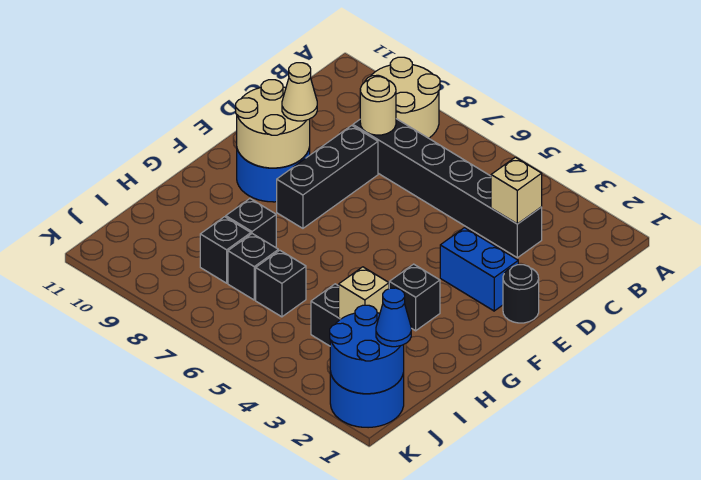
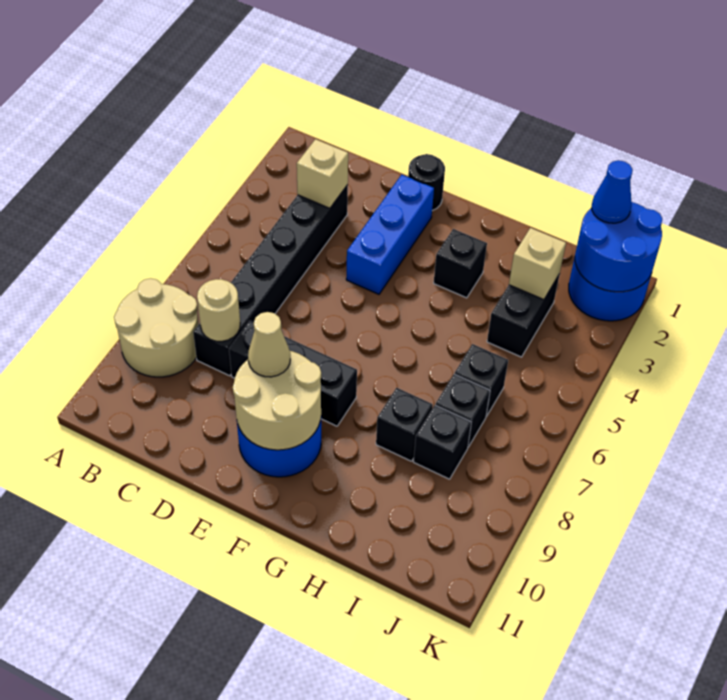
blue brick E2:E3 level 1 -> blue brick E2:E4 level 1

